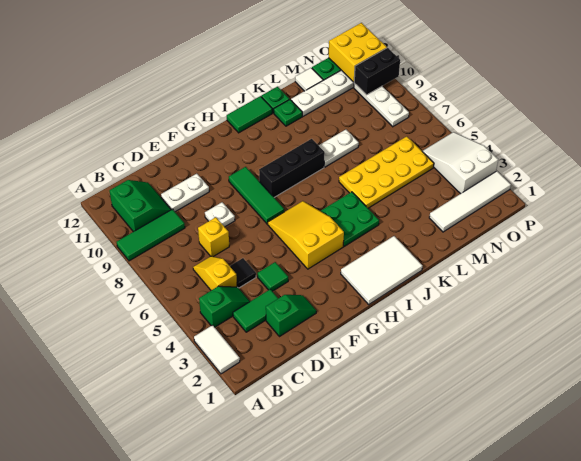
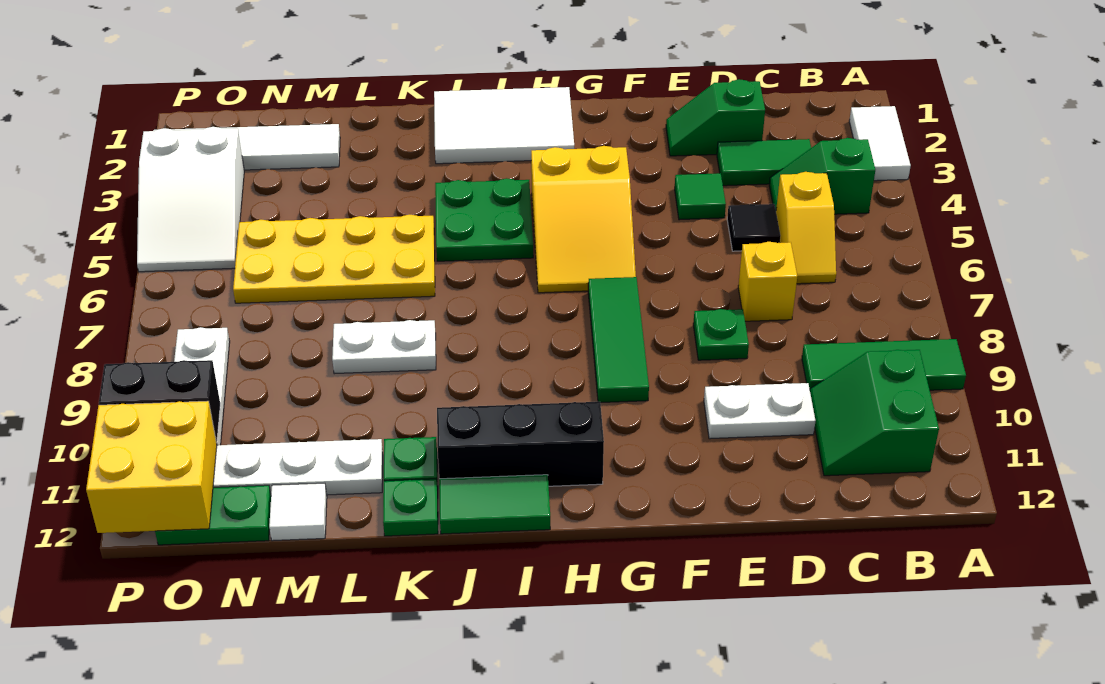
white plate E8 level 1 -> green plate E8 level 1
black brick H8:J8 level 1 -> black brick H11:J11 level 1

